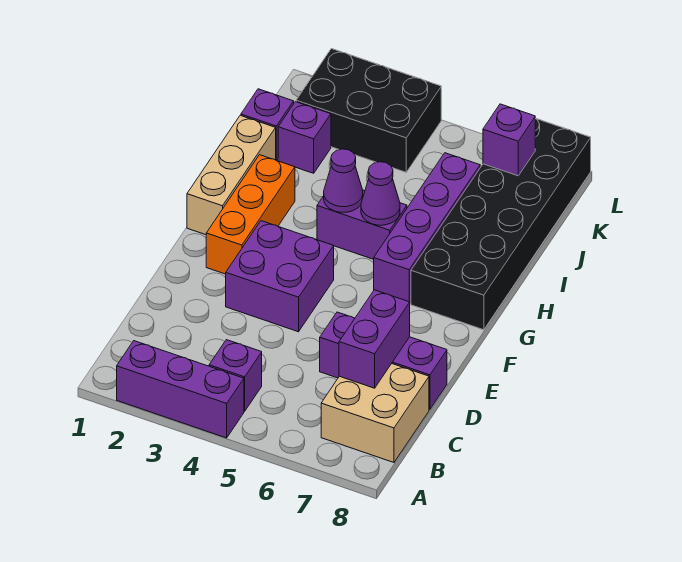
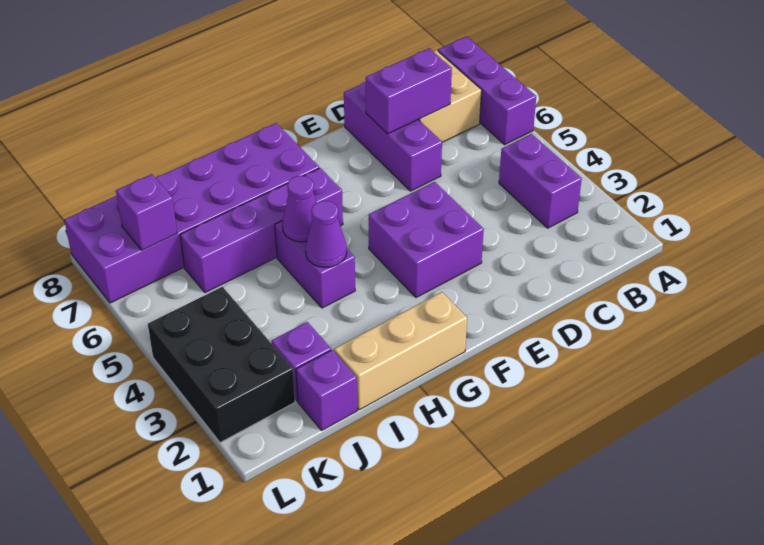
purple brick A2:A4 level 1 -> purple brick A6:A8 level 1
purple brick B4 level 1 -> purple brick B3:B4 level 1
orange brick F2:H2 level 1 -> none
black brick G7:L8 level 1 -> purple brick G7:L8 level 1

